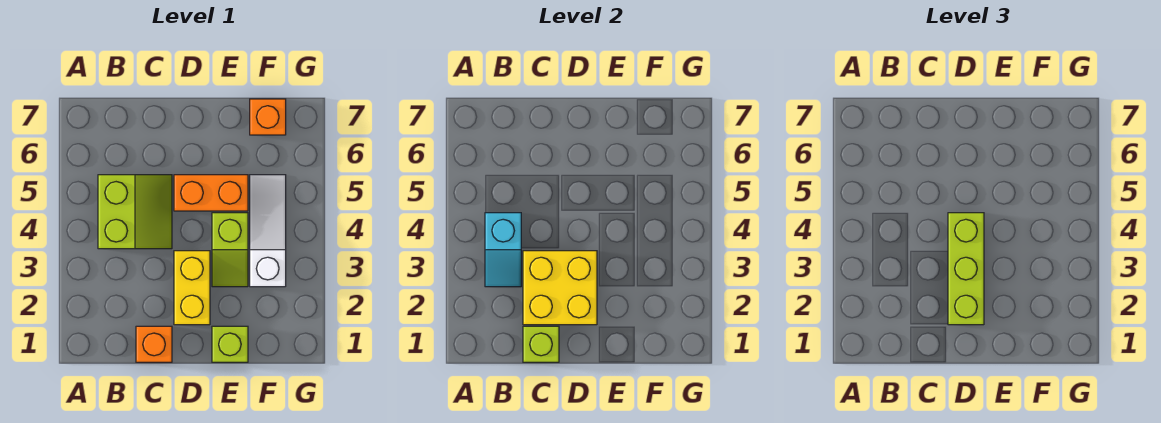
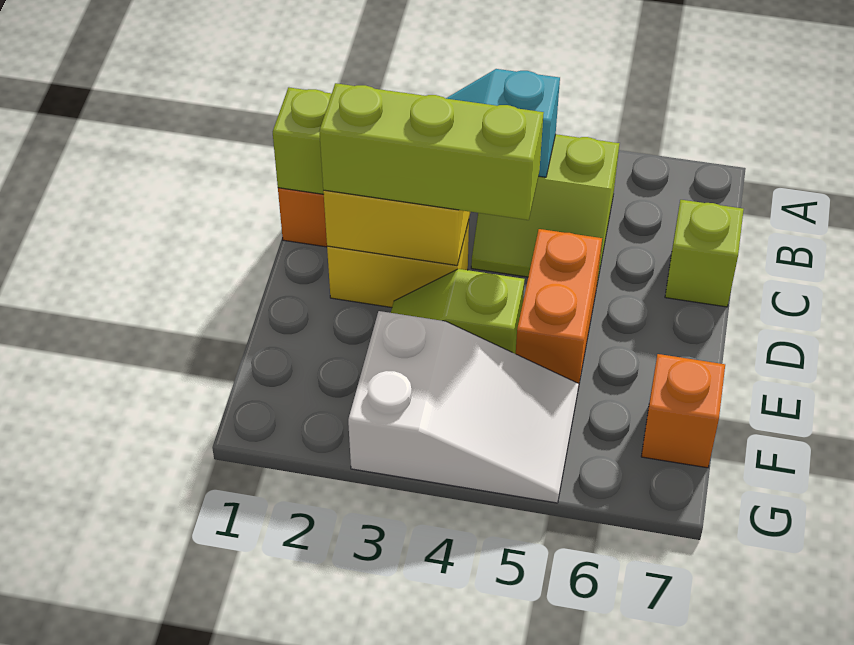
lime brick E1 level 1 -> lime brick C7 level 1
white slope F3:F5 level 1 top 3 -> white slope F3:G5 level 1 top 3

